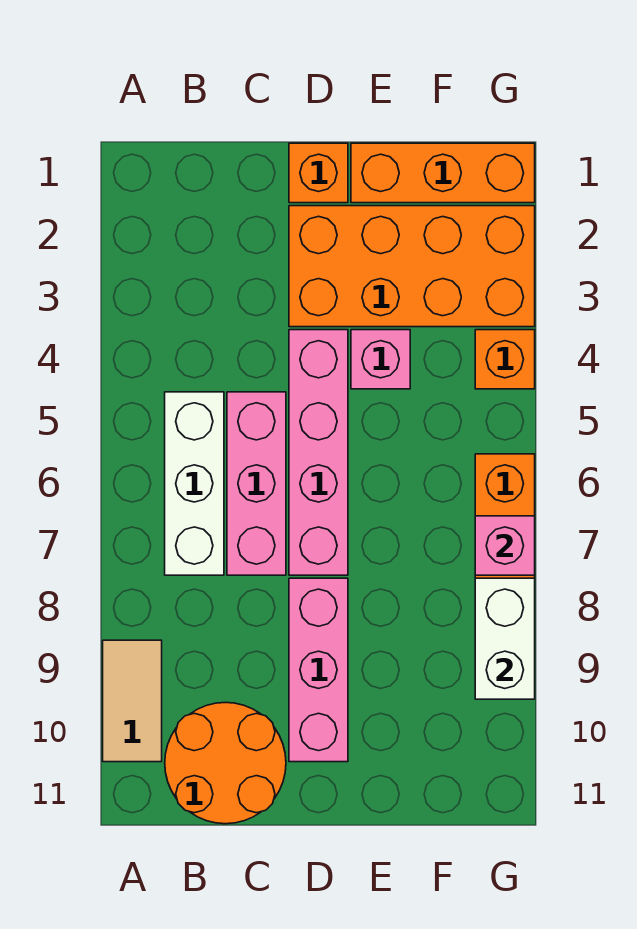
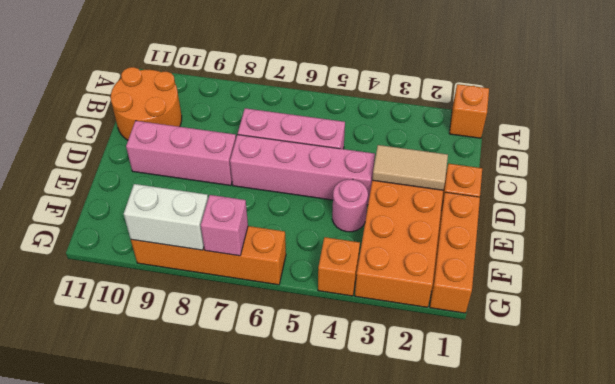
none -> orange brick A1 level 1
tan tile A9:A10 level 1 -> tan tile D2:D3 level 2
white brick B5:B7 level 1 -> none
pink brick E4 level 1 -> pink round brick E4 level 1

